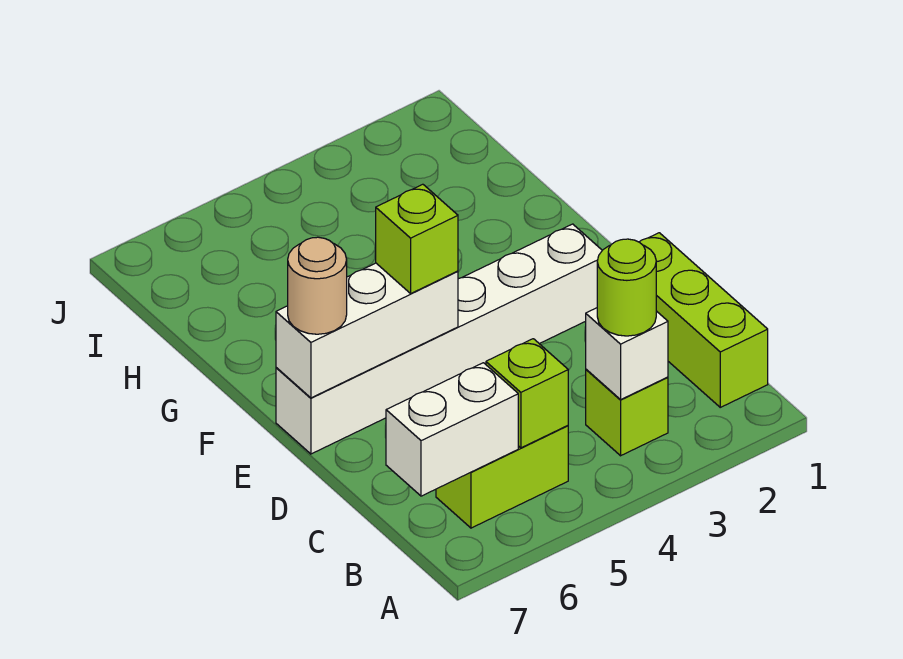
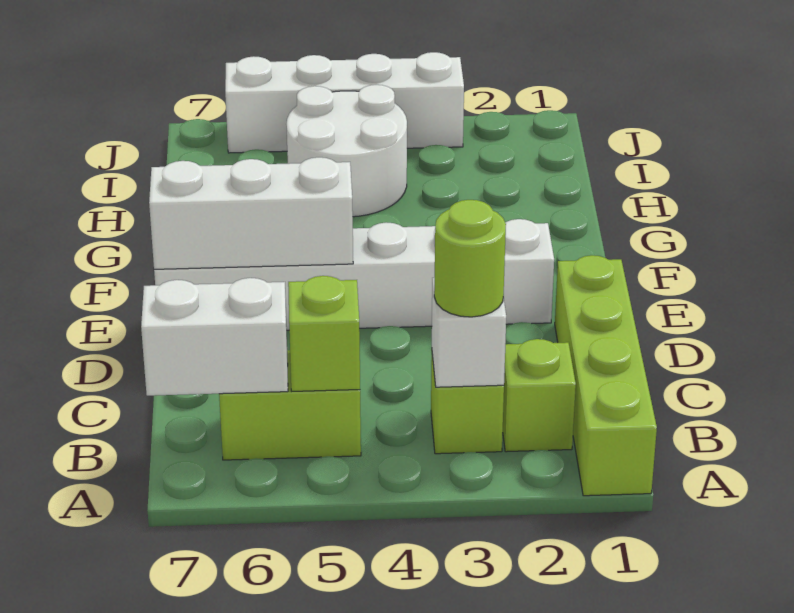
lime brick B1:D1 level 1 -> lime brick A1:D1 level 1
lime brick E5 level 3 -> lime brick B2 level 1
tan round brick E7 level 3 -> none
none -> white round brick H4:I5 level 1
none -> white brick J3:J6 level 1

